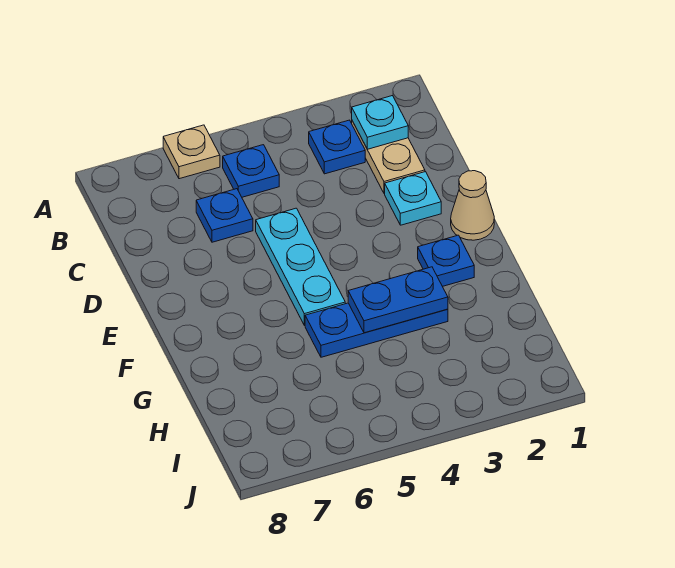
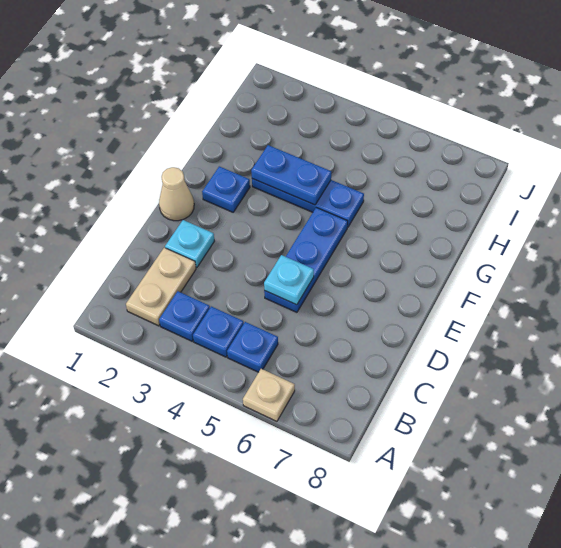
cyan plate B2 level 2 -> cyan plate D5 level 2
blue plate C6 level 1 -> blue plate B4 level 1
cyan plate D5:F5 level 1 -> blue plate D5:F5 level 1

